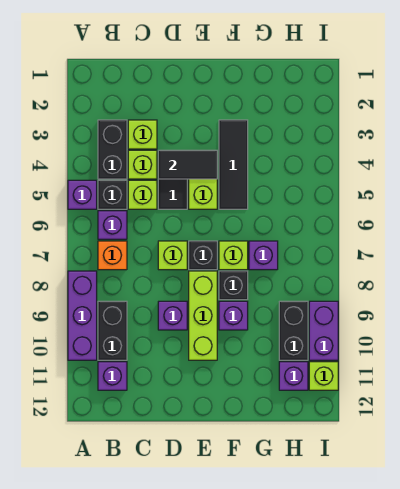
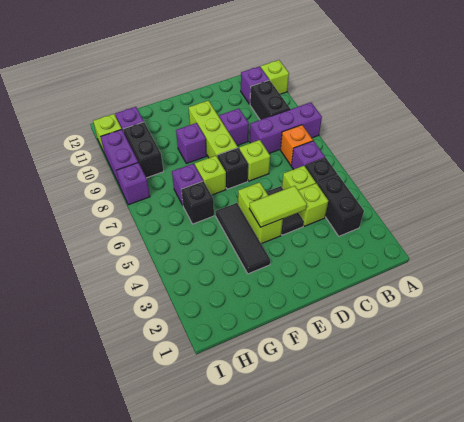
purple brick A5 level 1 -> purple brick I8 level 1
purple brick A8:A10 level 1 -> purple brick A8:C8 level 1
lime brick C3 level 1 -> lime brick A11 level 1
black tile D4:E4 level 2 -> lime tile D4:E4 level 2
black brick F8 level 1 -> black brick G6 level 1

